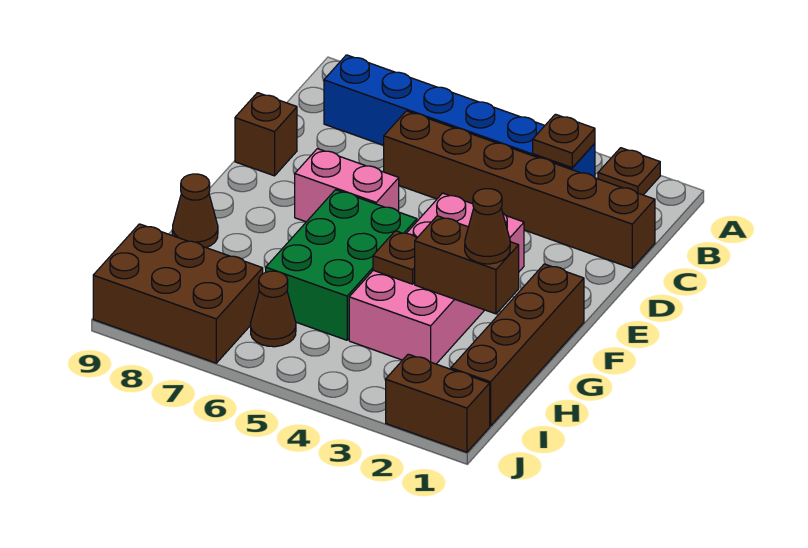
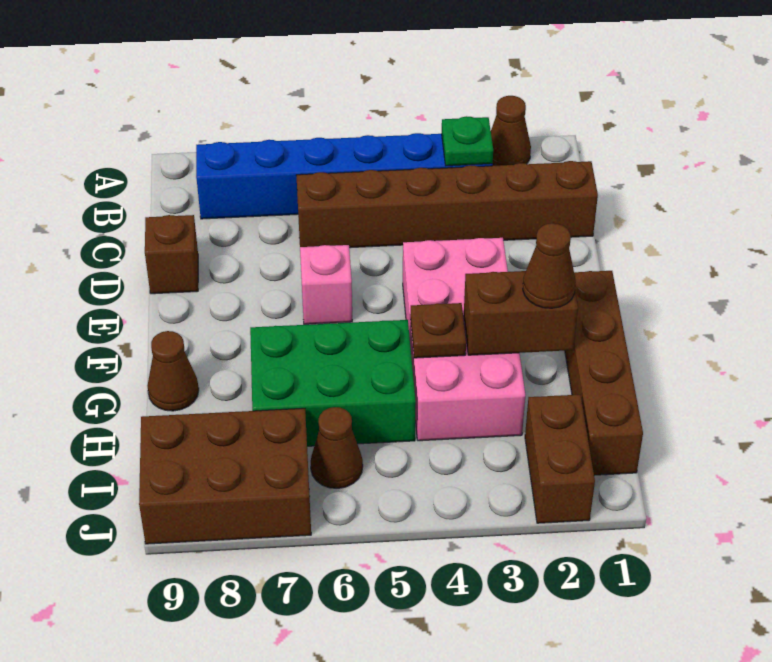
brown plate A2 level 1 -> brown cone A2 level 1
brown plate B3 level 2 -> green plate B3 level 2
pink brick E6:E7 level 1 -> pink brick E6 level 1
green brick F5:H6 level 1 -> green brick G5:H7 level 1
brown brick J1:J2 level 1 -> brown brick I2:J2 level 1

